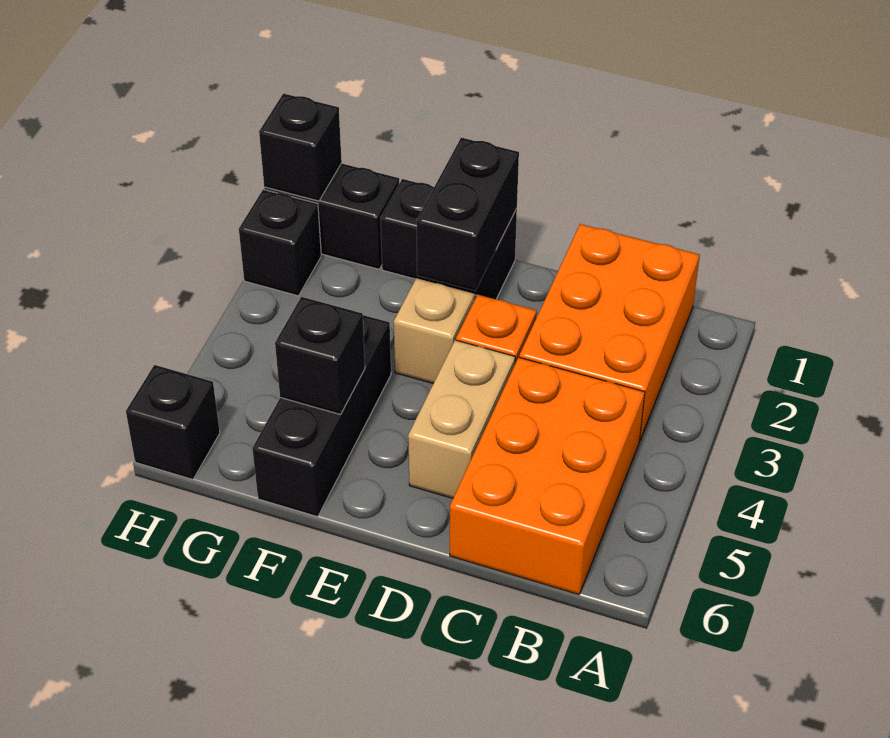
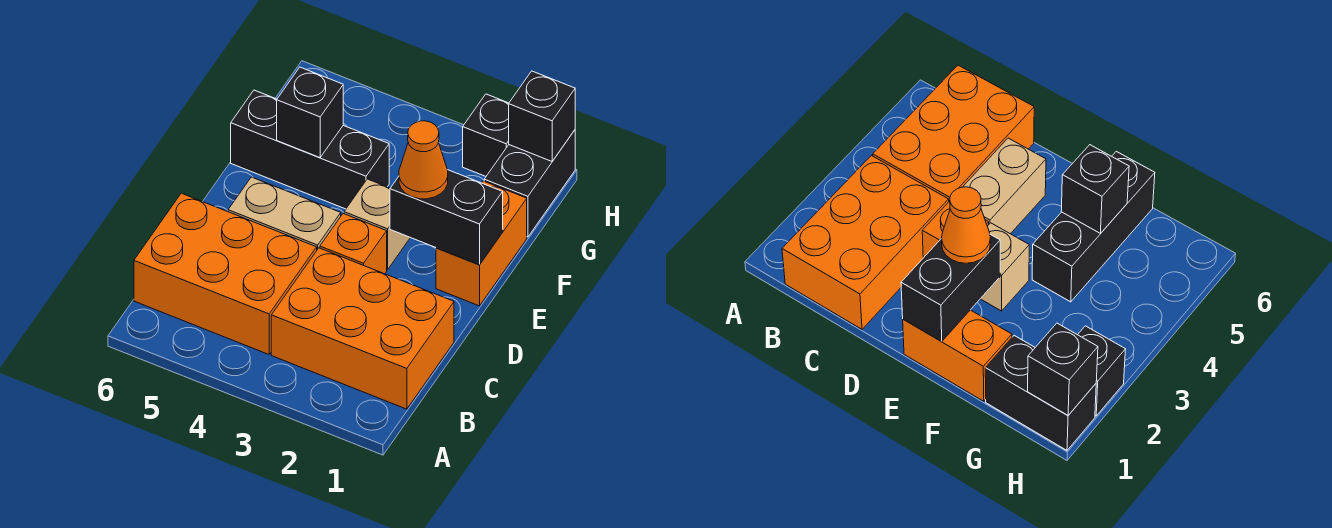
black brick E1:F1 level 1 -> orange brick E1:F1 level 1
none -> orange cone E2 level 3
black brick H6 level 1 -> none

